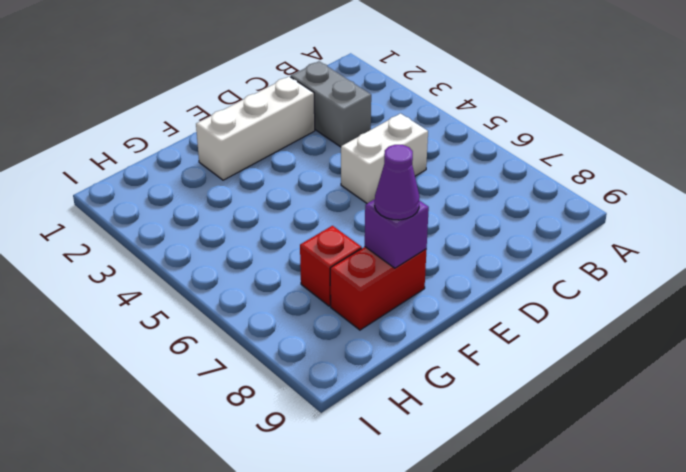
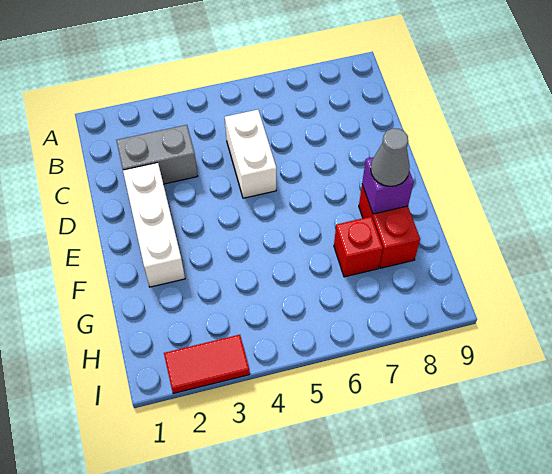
purple cone F8 level 3 -> grey cone F8 level 3
none -> red tile I2:I3 level 1

